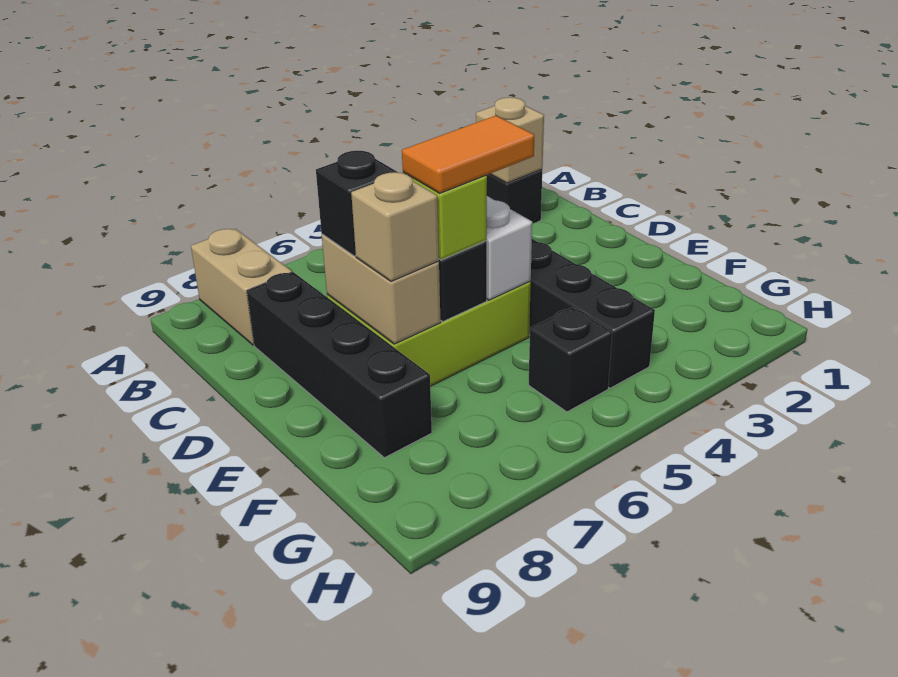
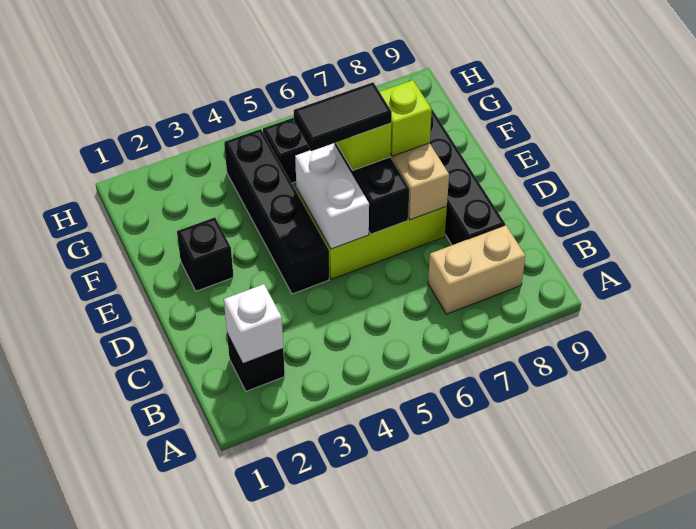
tan brick A8:B8 level 1 -> tan brick B7:B8 level 1
tan brick B2 level 2 -> white brick B2 level 2
black brick D7 level 3 -> black brick E2 level 1
orange tile E5:E6 level 4 -> black tile E5:E6 level 4
tan brick E7 level 3 -> lime brick E7 level 3

